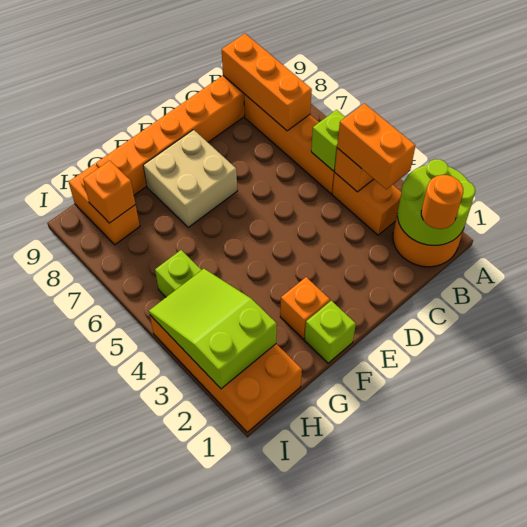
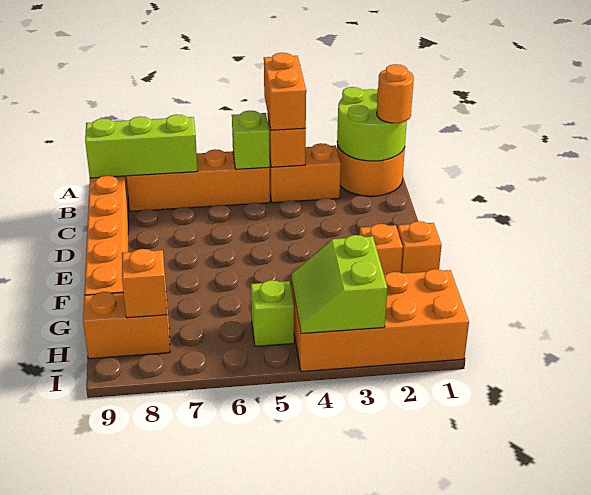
orange brick B3:B4 level 3 -> orange brick A4:B4 level 3
orange brick B7:B9 level 2 -> lime brick B7:B9 level 2
tan brick E7:F8 level 1 -> none
lime brick F1 level 1 -> orange brick F1 level 1
lime slope H2:I4 level 2 top 2 -> lime slope H3:I4 level 2 top 3

